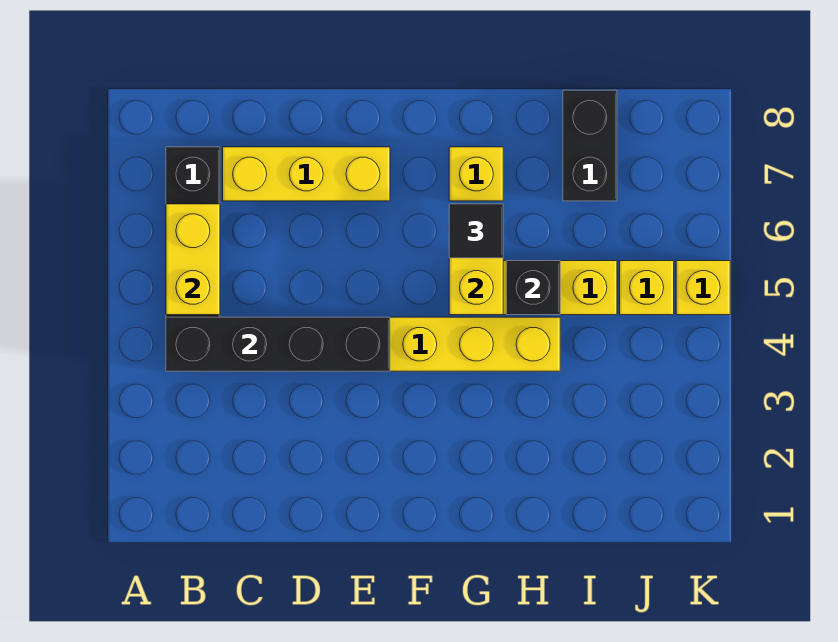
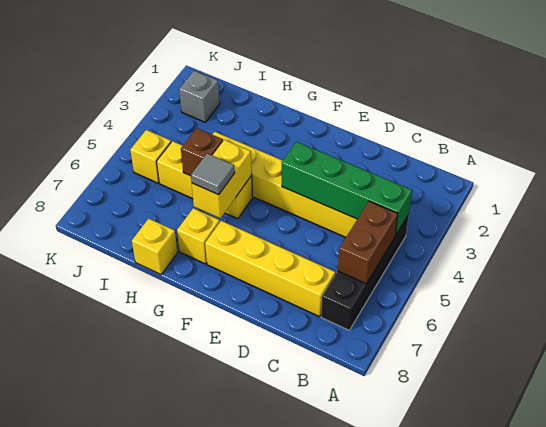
black brick B4:E4 level 2 -> green brick B4:E4 level 2
yellow brick B5:B6 level 2 -> brown brick B5:B6 level 2
yellow brick C7:E7 level 1 -> yellow brick C7:F7 level 1
black tile G6 level 3 -> grey tile G6 level 3
black brick H5 level 2 -> brown brick H5 level 2
black brick I7:I8 level 1 -> none
none -> grey brick J2 level 1
yellow brick K5 level 1 -> yellow brick H8 level 1

